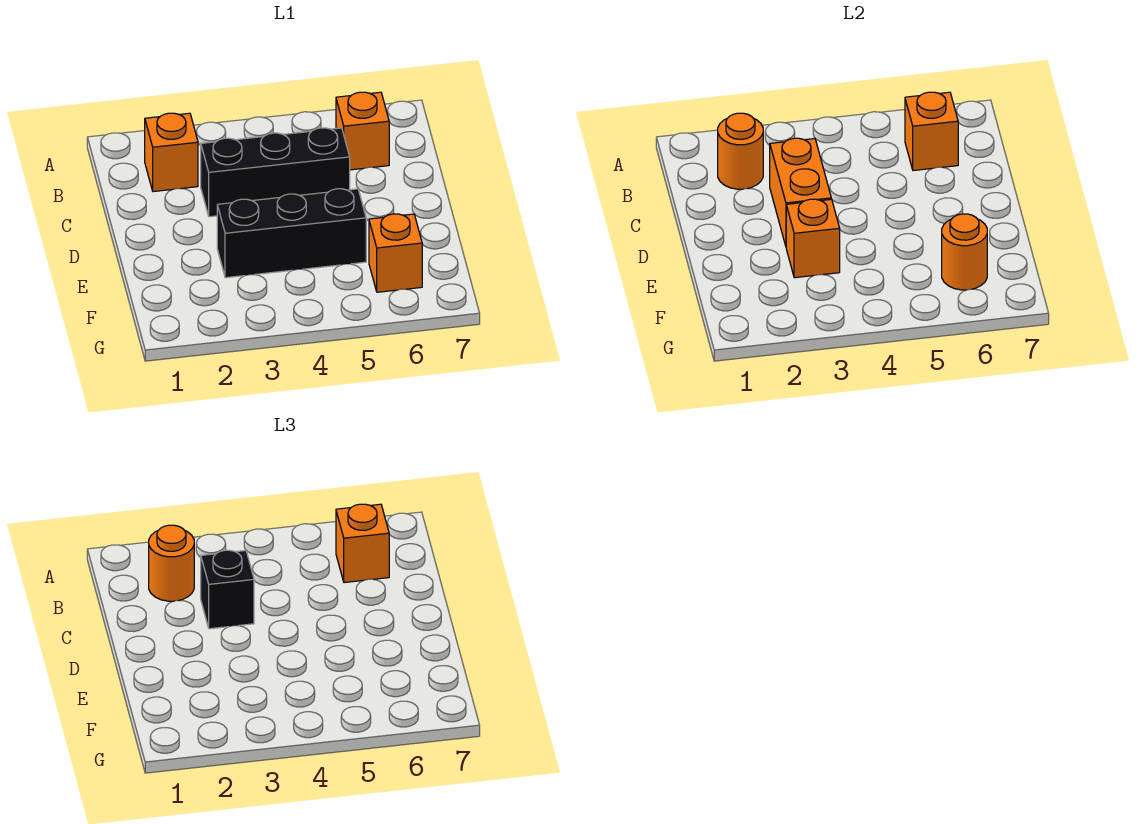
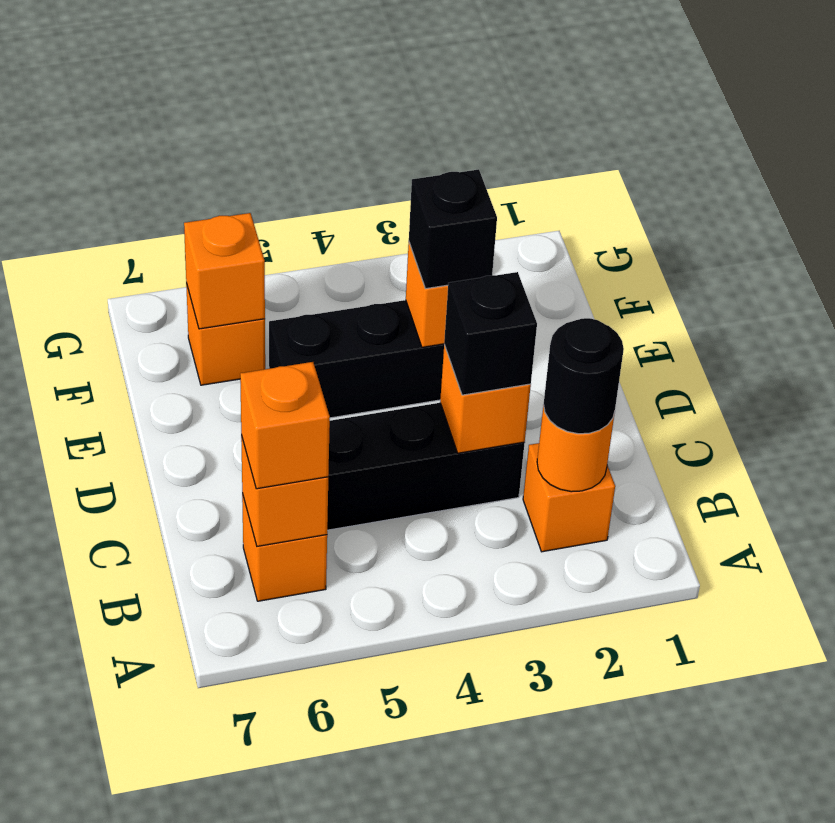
orange round brick B2 level 3 -> black round brick B2 level 3
orange brick C3:D3 level 2 -> orange brick C3 level 2
none -> black brick E3 level 3
orange round brick F6 level 2 -> orange brick F6 level 2

